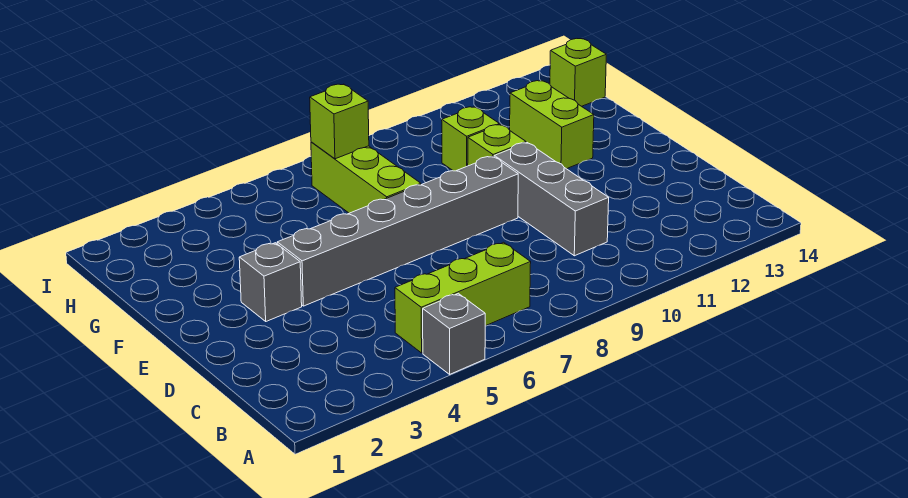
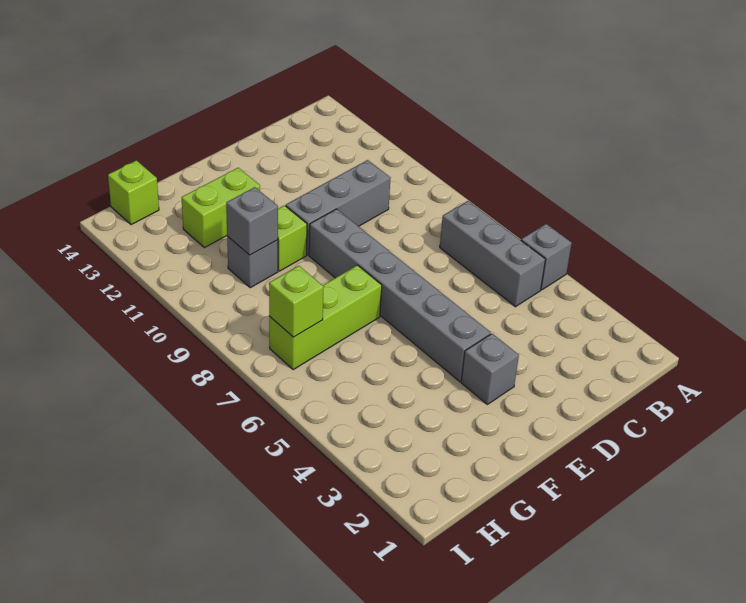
lime brick B5:B7 level 1 -> grey brick B5:B7 level 1
lime brick G10 level 1 -> grey brick G10 level 1
none -> grey brick G10 level 2

